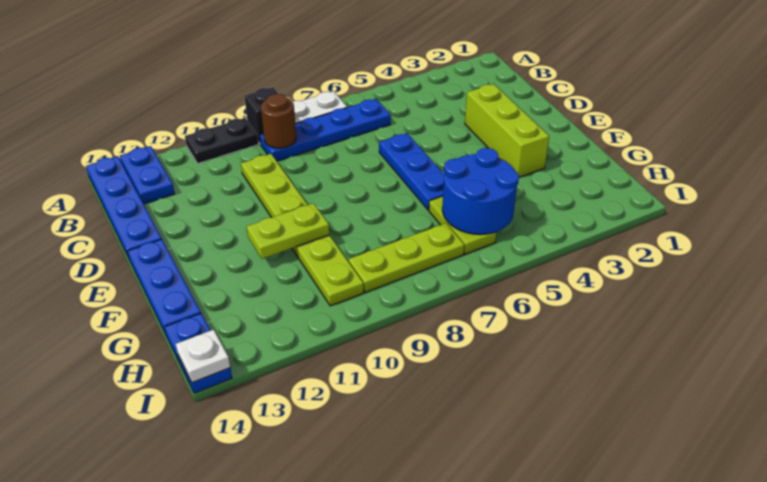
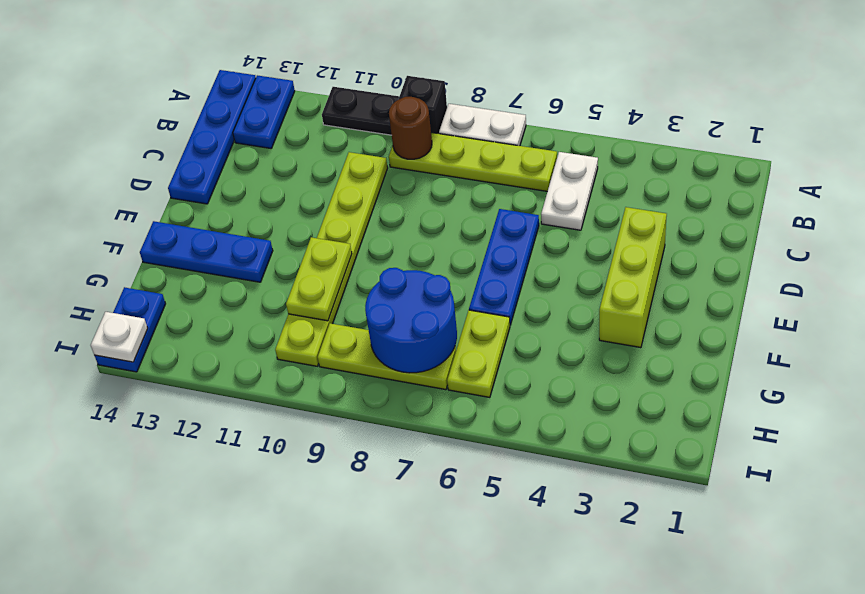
none -> white plate B5:C5 level 1
blue plate B6:B9 level 1 -> lime plate B6:B9 level 1
blue plate E14:G14 level 1 -> blue plate F12:F14 level 1
lime plate F10:F11 level 2 -> lime plate F10:G10 level 2
blue round brick G5:H6 level 2 -> blue round brick G7:H8 level 2

